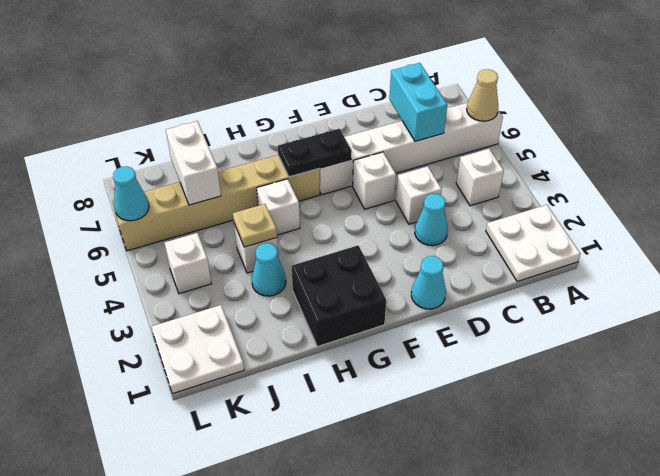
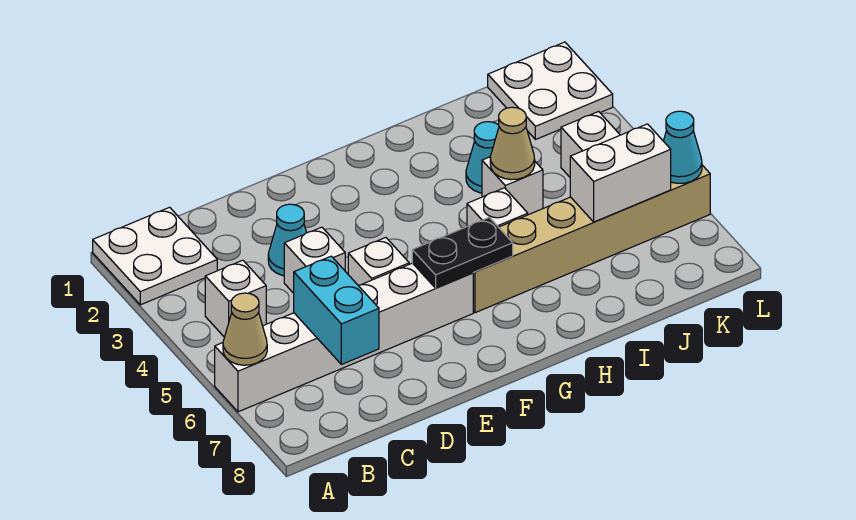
cyan cone E1 level 1 -> none
black brick G1:H2 level 1 -> none
tan plate I4 level 2 -> tan cone I4 level 2
white brick J6:J7 level 2 -> white brick J6:K6 level 2

